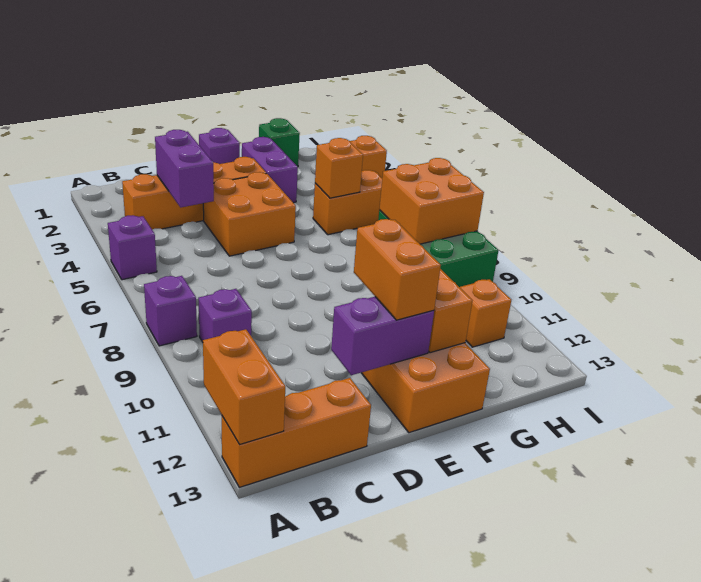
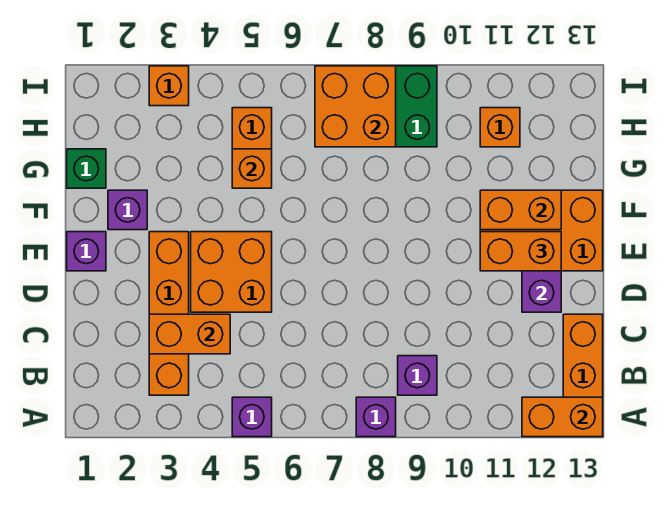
purple brick C3:C4 level 2 -> orange brick C3:C4 level 2
purple brick F2:F3 level 1 -> purple brick F2 level 1

